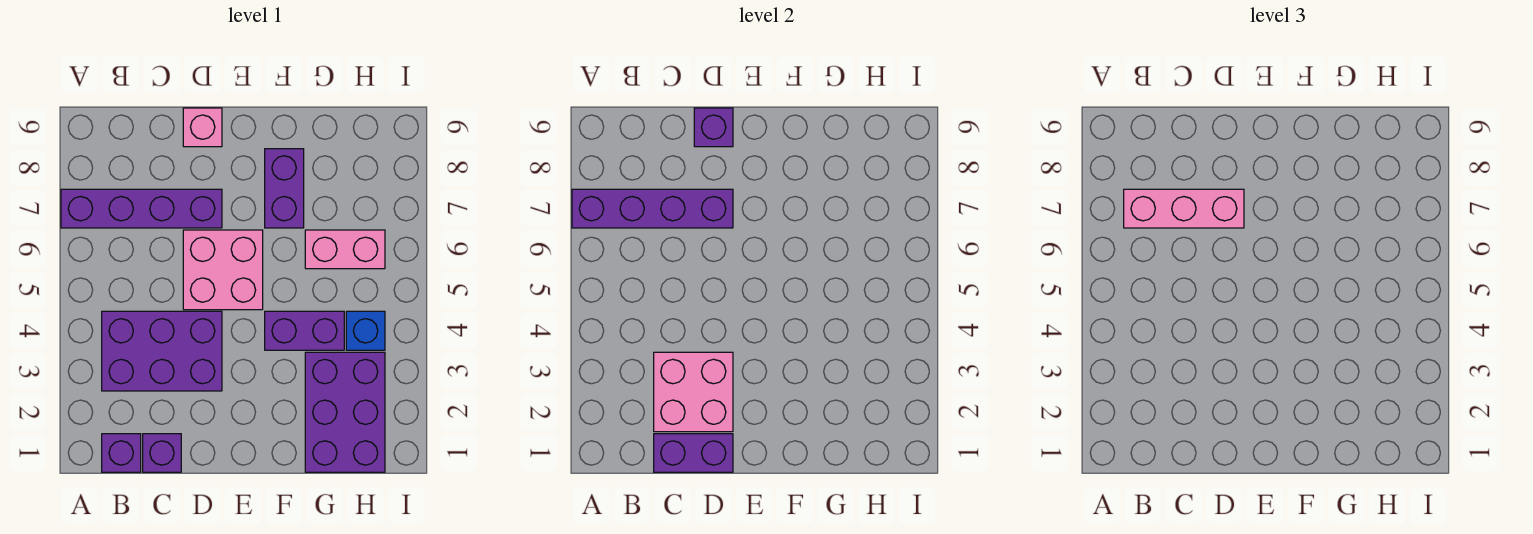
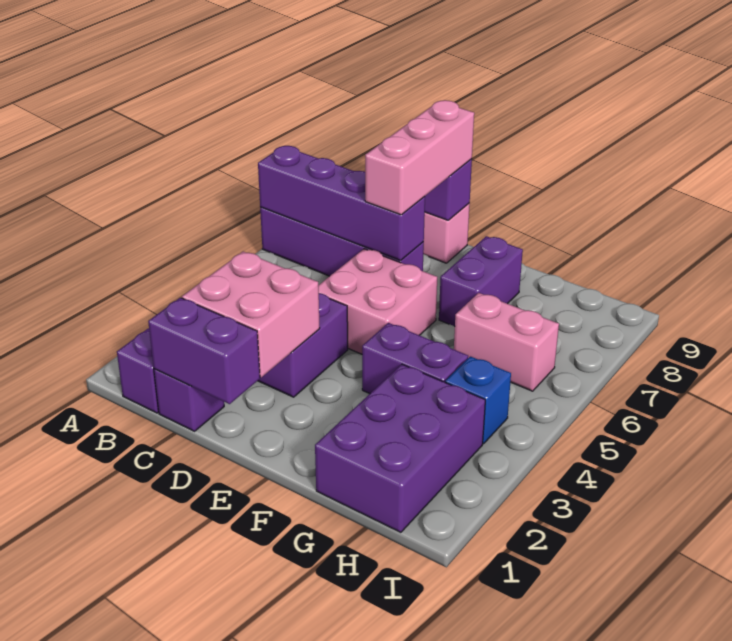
pink brick B7:D7 level 3 -> pink brick D7:D9 level 3

